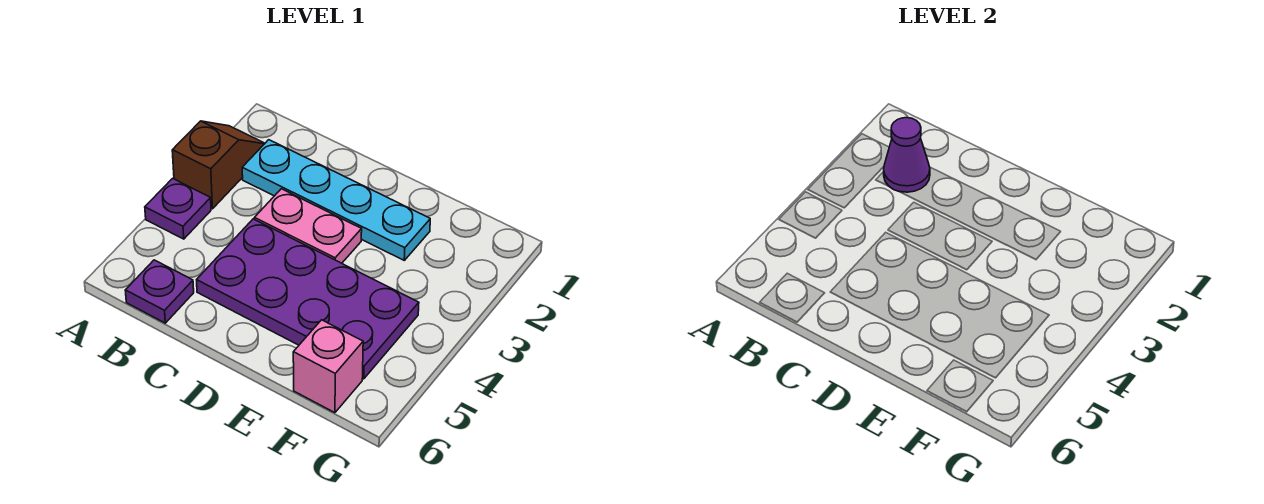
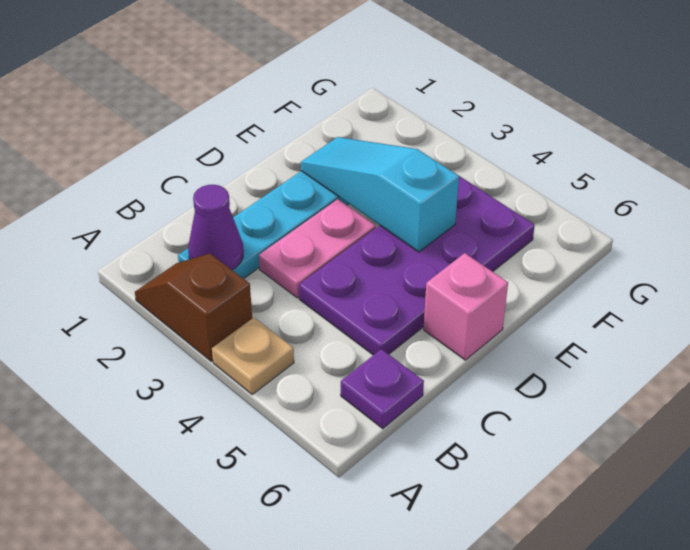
purple plate A4 level 1 -> tan plate A4 level 1
none -> cyan slope E2:E4 level 2 top 4
pink brick F6 level 1 -> pink brick D6 level 1

